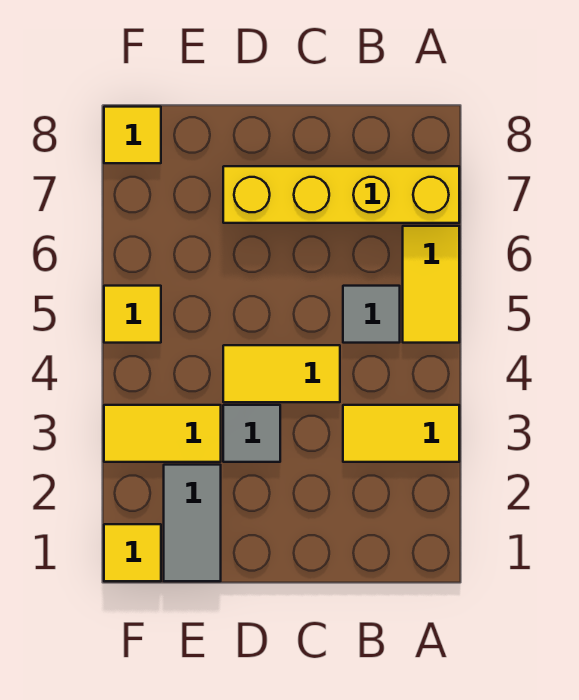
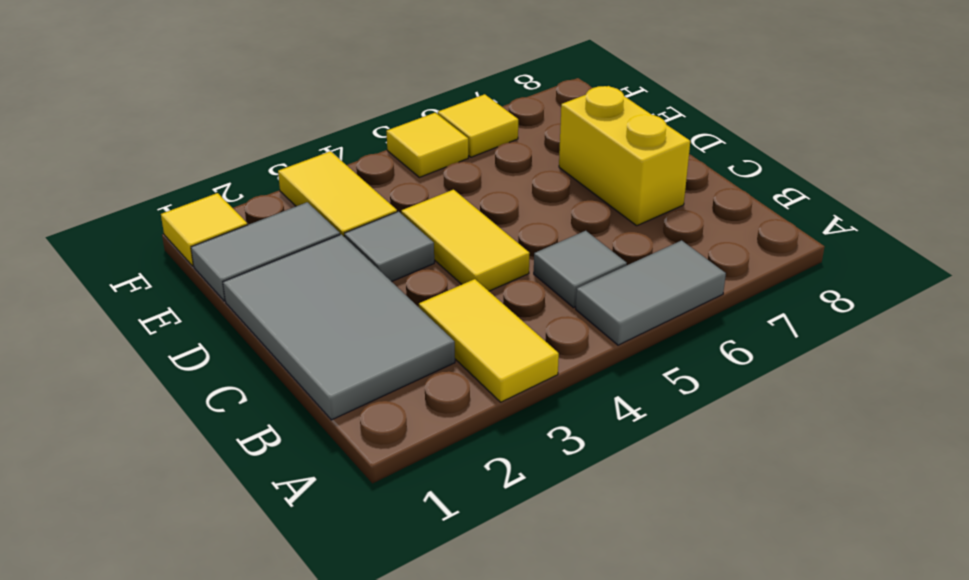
yellow tile A5:A6 level 1 -> grey tile A5:A6 level 1
yellow brick A7:D7 level 1 -> yellow brick C7:D7 level 1
none -> grey tile B1:D2 level 1
yellow tile F8 level 1 -> yellow tile F6 level 1

